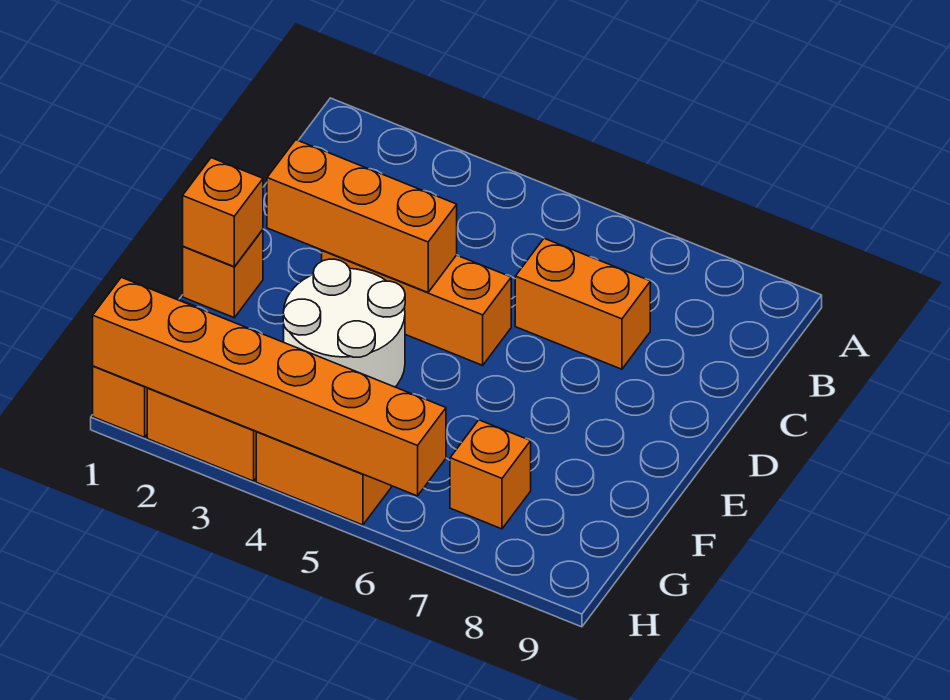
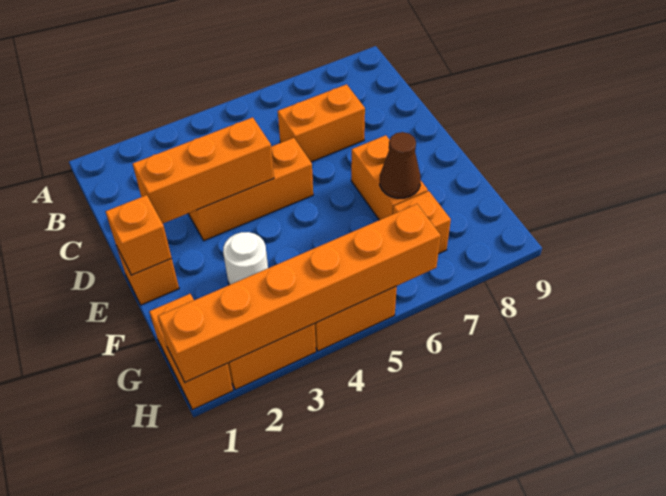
white round brick E3:F4 level 1 -> white round brick F3 level 1
none -> orange brick E7:F7 level 1
none -> brown cone F7 level 2

